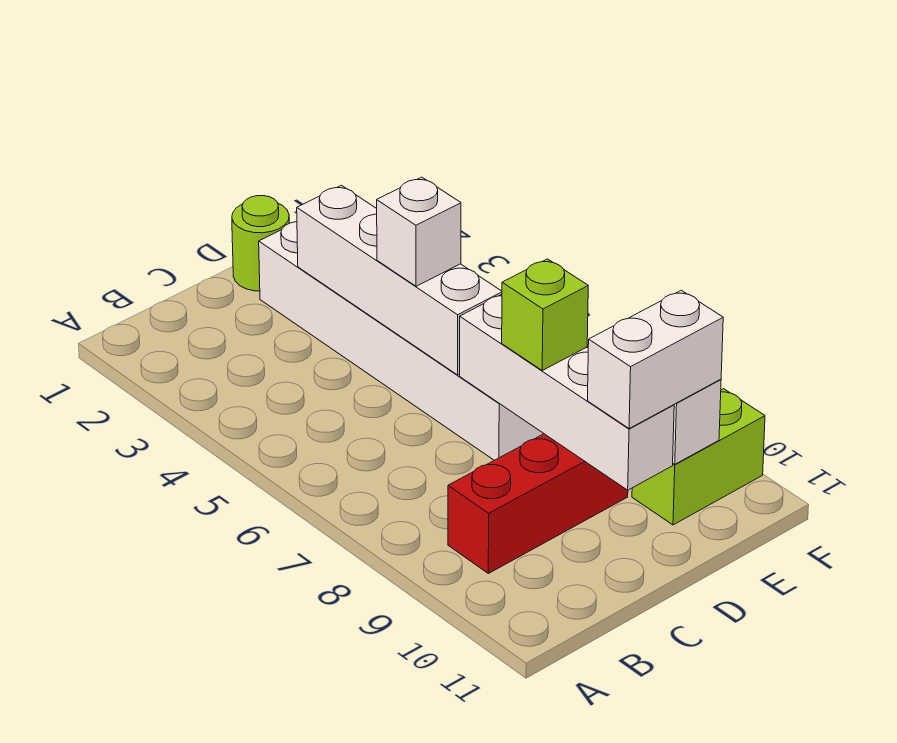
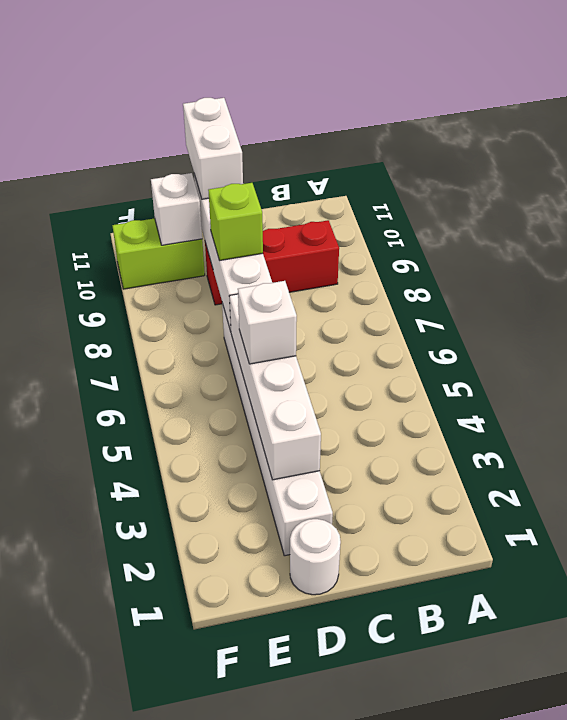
lime round brick D1 level 1 -> white round brick D1 level 1
white brick D10:E10 level 3 -> white brick D10:D11 level 3

